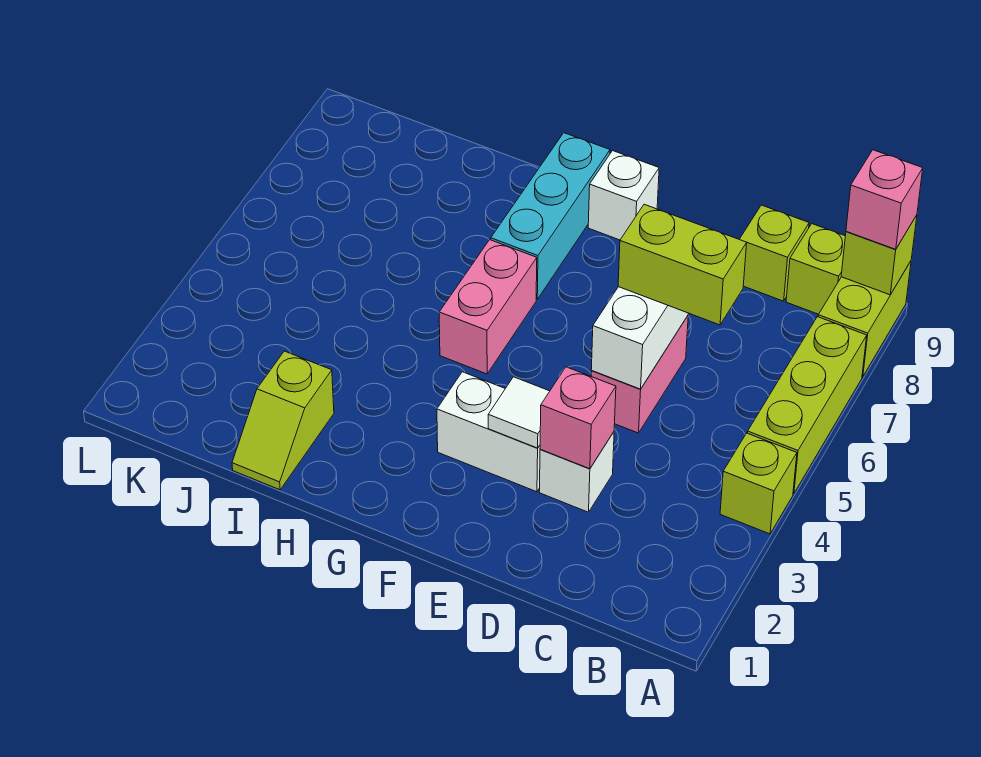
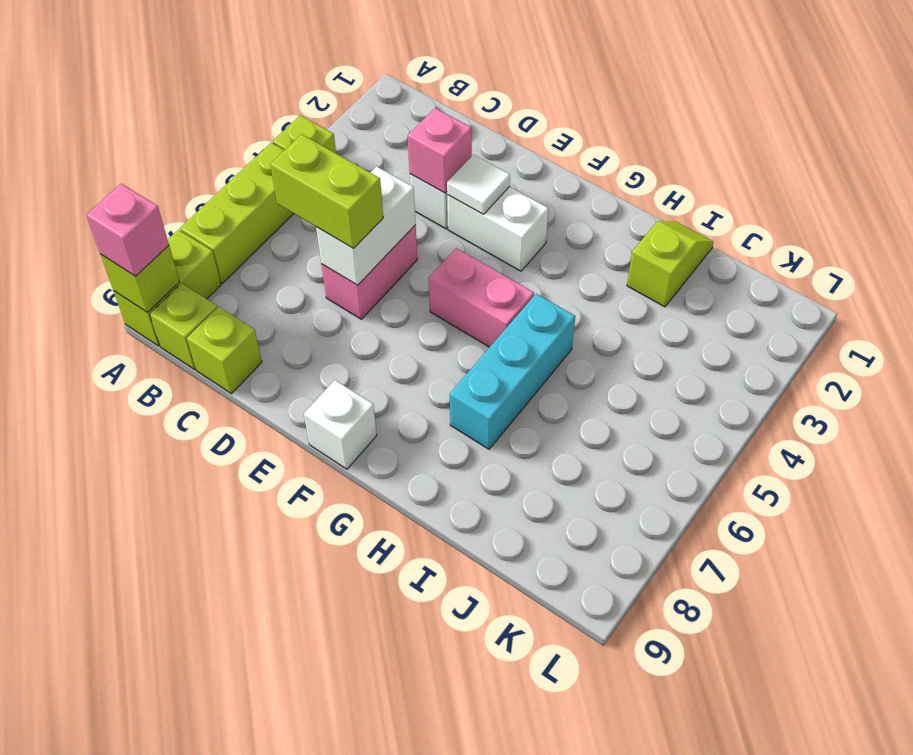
pink brick G5:G6 level 1 -> pink brick F5:G5 level 1
cyan brick G7:G9 level 1 -> cyan brick H5:H7 level 1

